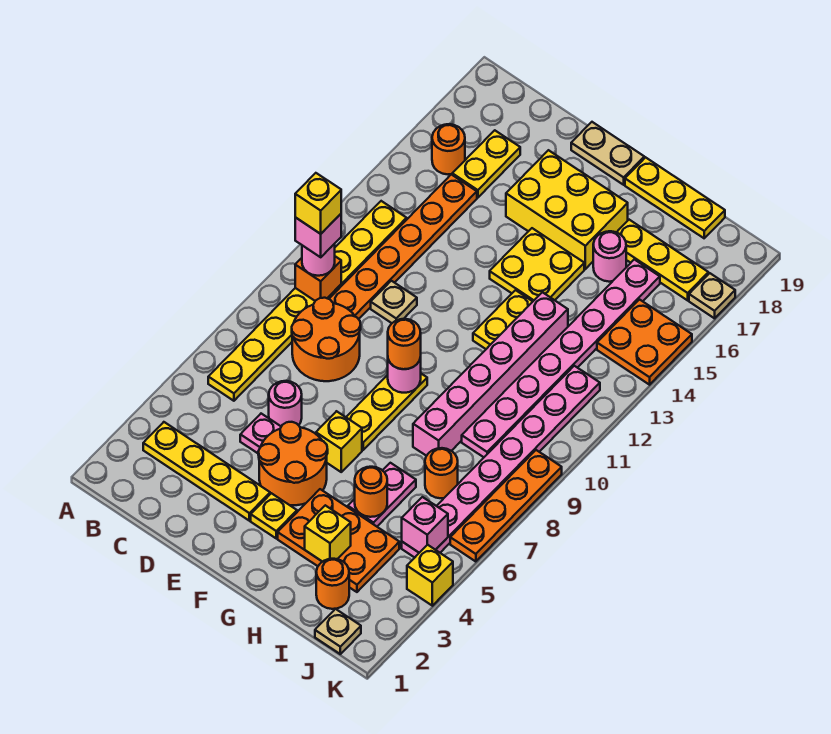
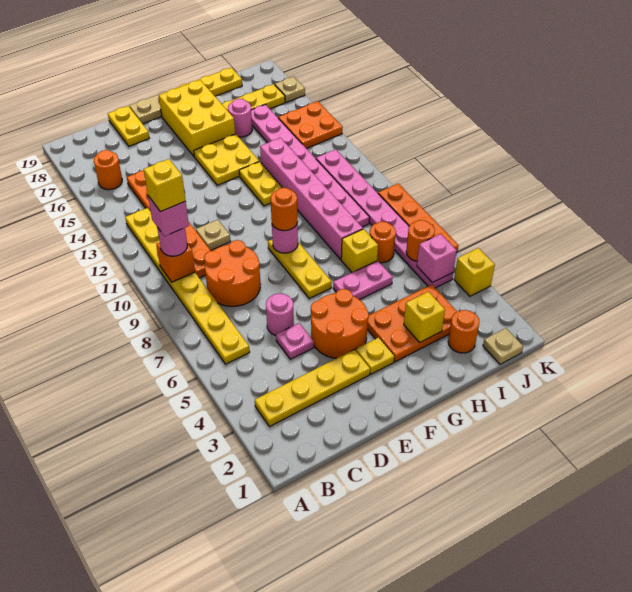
yellow plate C16:C17 level 1 -> yellow plate D18:D19 level 1
yellow brick E16:G17 level 1 -> yellow brick F16:G18 level 1
yellow brick F6 level 1 -> yellow brick H7 level 1
pink plate H5:H6 level 1 -> pink plate G6:H6 level 1
orange round brick H5 level 2 -> orange round brick J6 level 2

